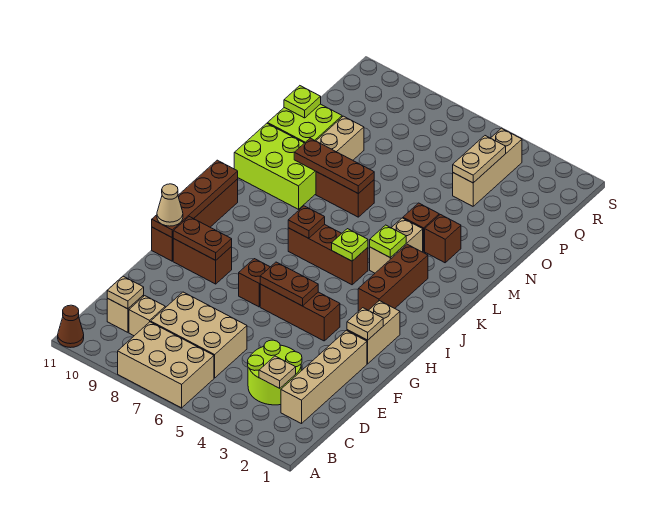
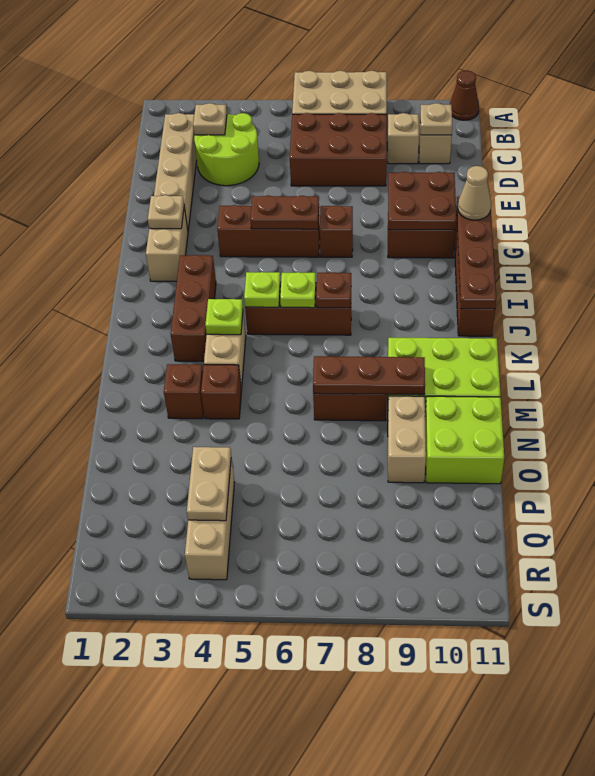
tan brick C6:D8 level 1 -> brown brick C6:D8 level 1
brown plate G9:G10 level 2 -> brown plate F9:G10 level 2
lime plate O11 level 2 -> lime plate J6 level 2

